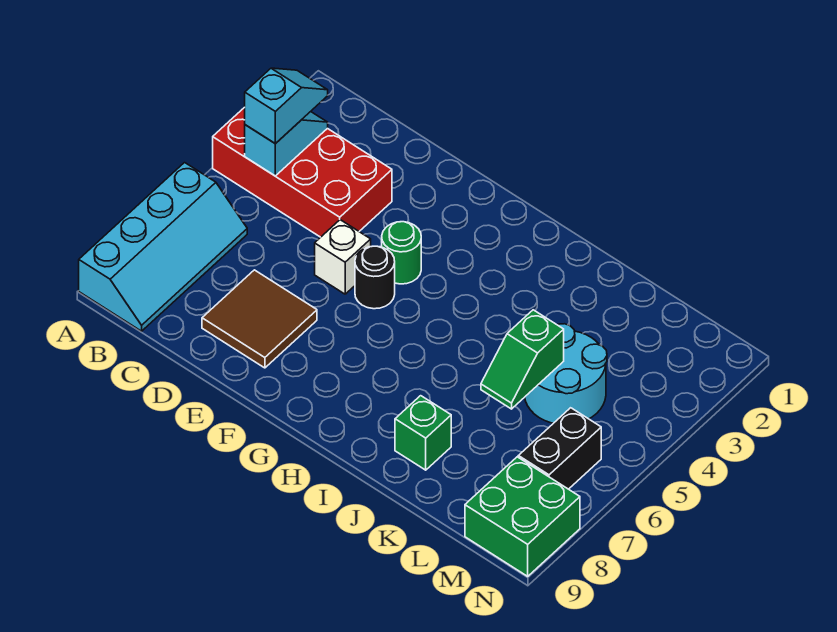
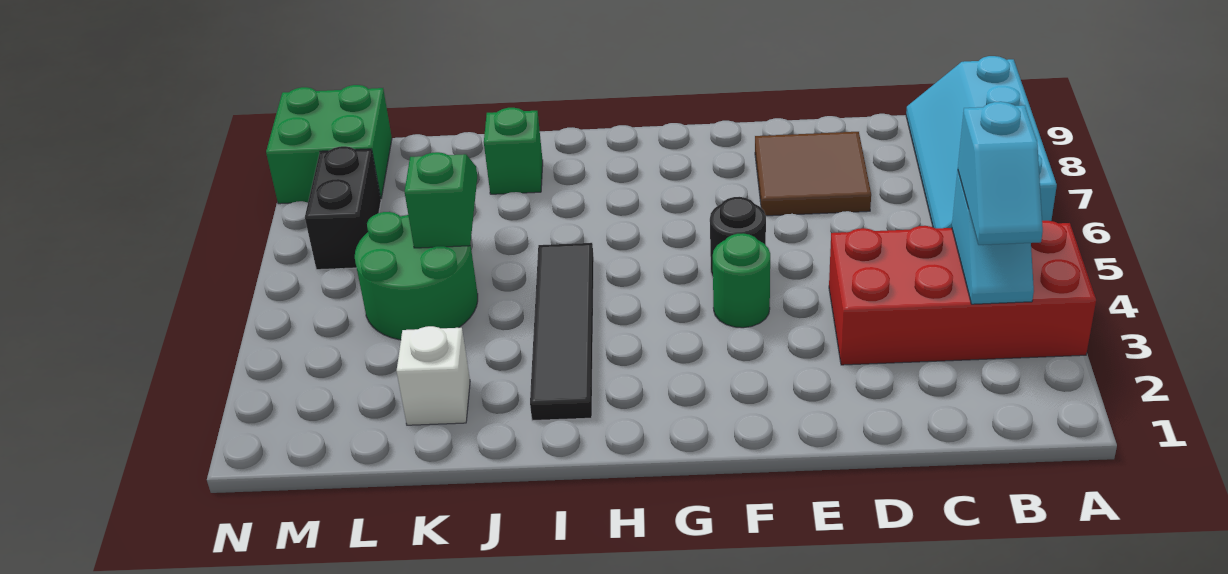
white brick E5 level 1 -> white brick K2 level 1
none -> black tile I2:I5 level 1
cyan round brick K4:L5 level 1 -> green round brick K4:L5 level 1

